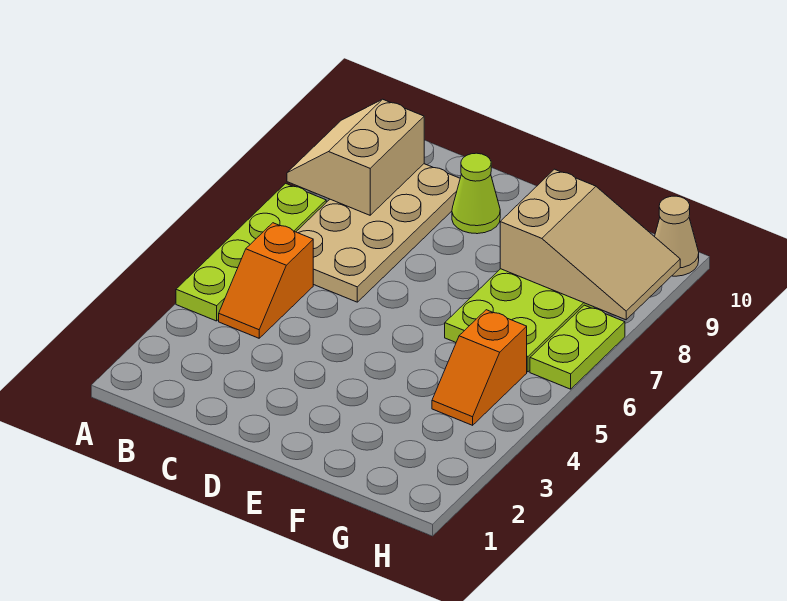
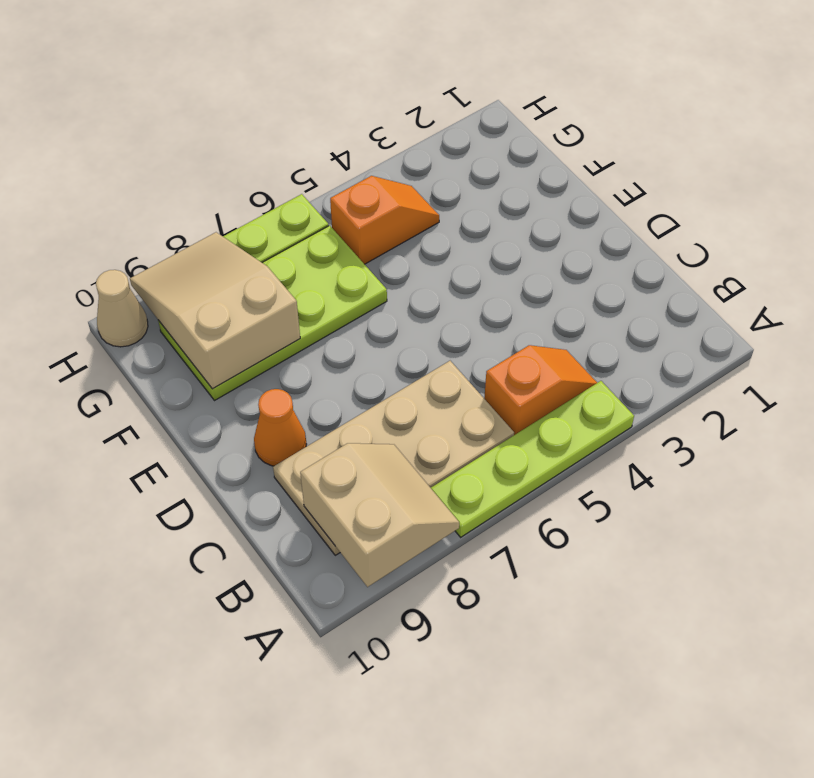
tan slope A8:B9 level 2 top B -> tan slope A8:B9 level 2 top 9
lime cone D9 level 1 -> orange cone D9 level 1

